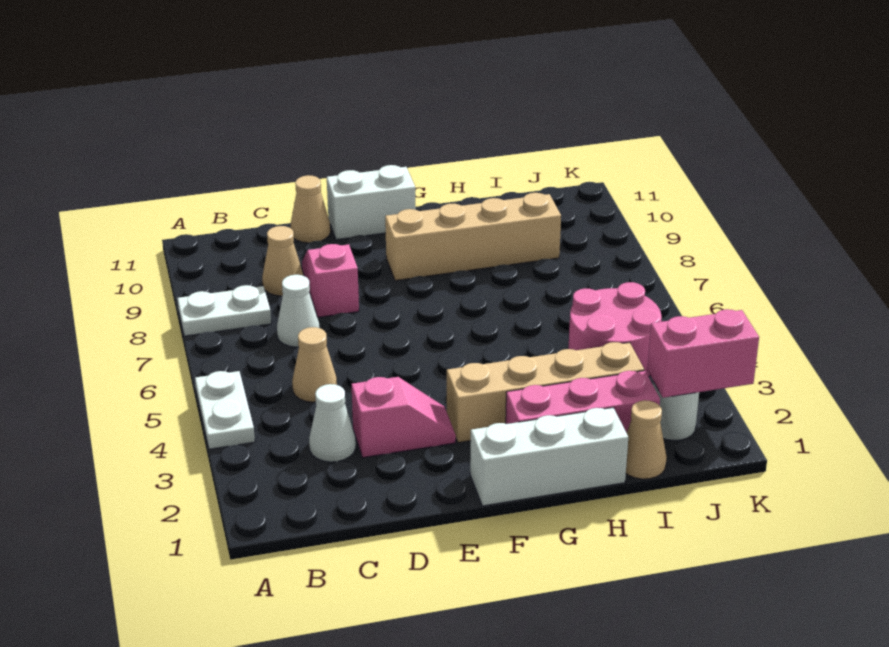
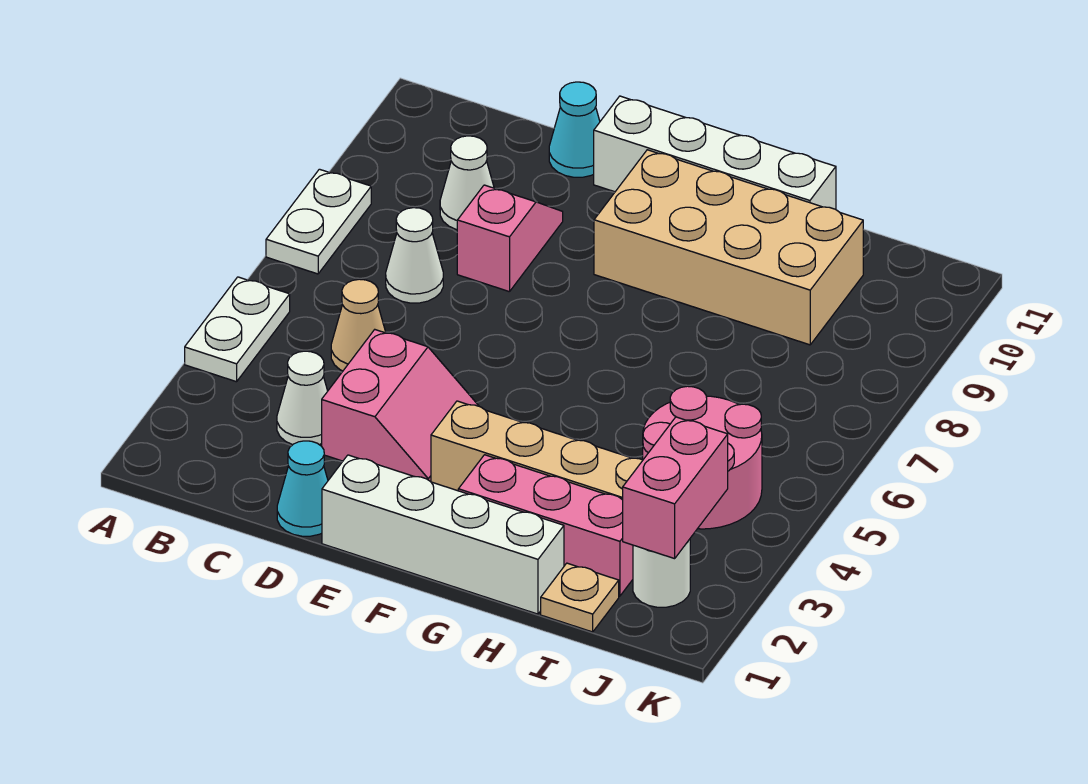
white plate A8:B8 level 1 -> white plate A7:A8 level 1
tan cone C9 level 1 -> white cone C9 level 1
none -> cyan cone D1 level 1
pink slope D3:E3 level 1 top D -> pink slope D3:E4 level 1 top D
tan cone D11 level 1 -> cyan cone D11 level 1
white brick E11:F11 level 1 -> white brick E11:H11 level 1
white brick F1:H1 level 1 -> white brick E1:H1 level 1
tan brick F9:I9 level 1 -> tan brick F9:I10 level 1
tan cone I1 level 1 -> tan plate I1 level 1
pink brick J2:K2 level 2 -> pink brick J2:J3 level 2

